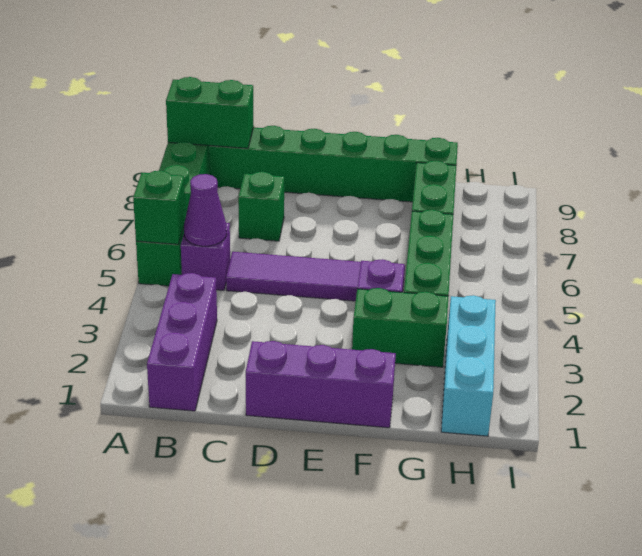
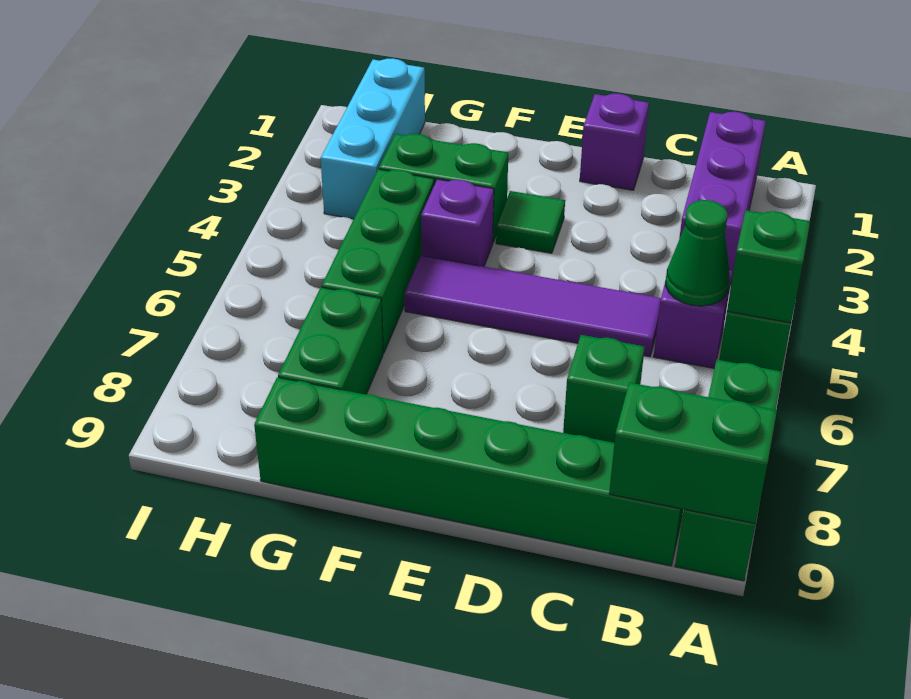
purple cone B5 level 2 -> green cone B5 level 2
purple brick D1:F1 level 1 -> purple brick D1 level 1
none -> green tile E3 level 1

